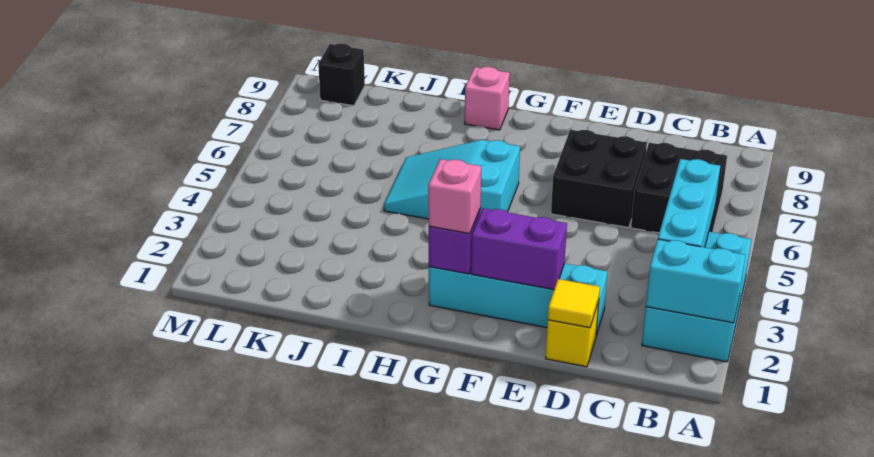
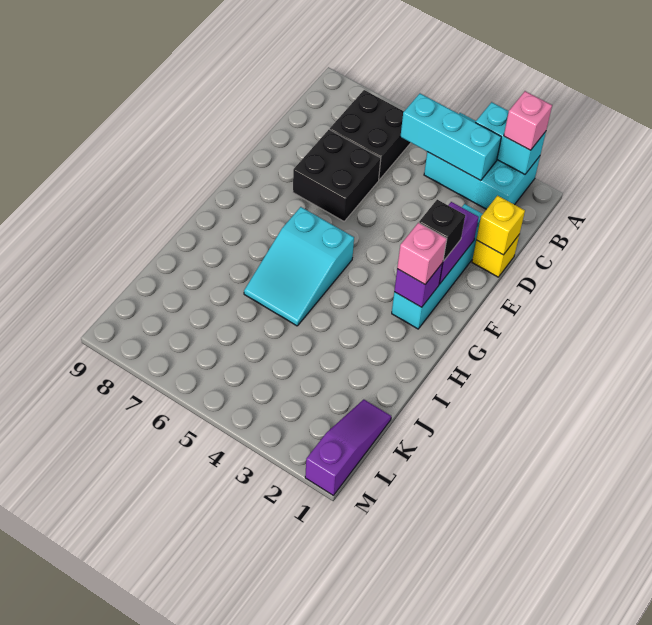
cyan brick A2:B2 level 2 -> cyan brick A2:A3 level 2
yellow tile D1 level 2 -> yellow brick D1 level 2
pink brick H9 level 1 -> pink brick A2 level 3
none -> purple slope K1:M1 level 1 top M
black brick L9 level 1 -> black brick F2 level 3

